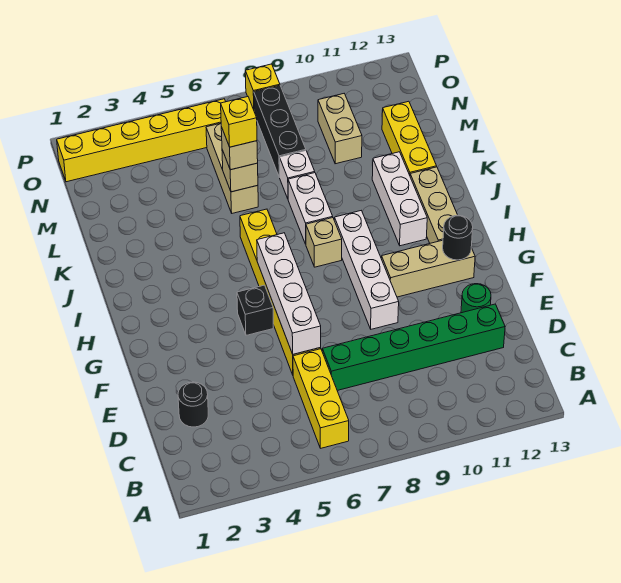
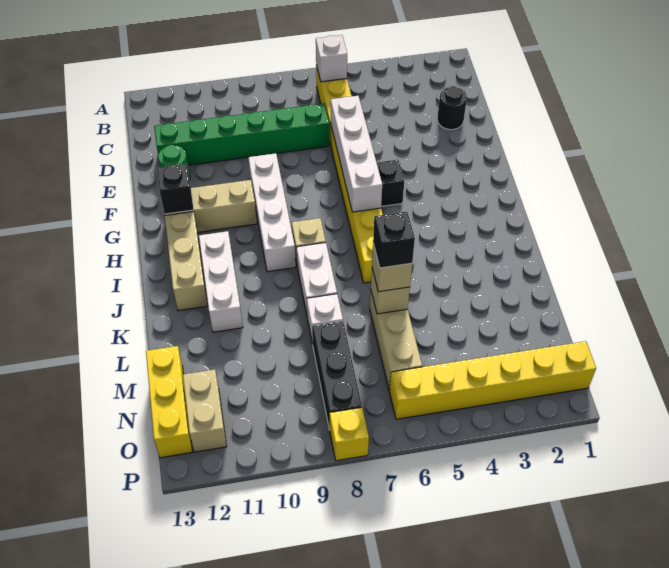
none -> white brick B6 level 2
black round brick G12 level 2 -> black brick G12 level 2
yellow brick K12:M12 level 1 -> yellow brick M13:O13 level 1
yellow brick L6 level 4 -> black brick L6 level 4
tan brick M10:N10 level 1 -> tan brick N12:O12 level 1

